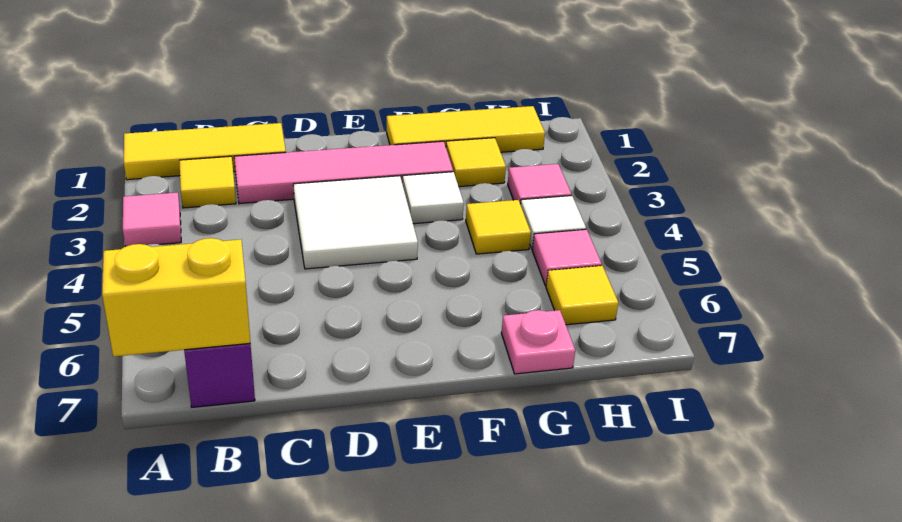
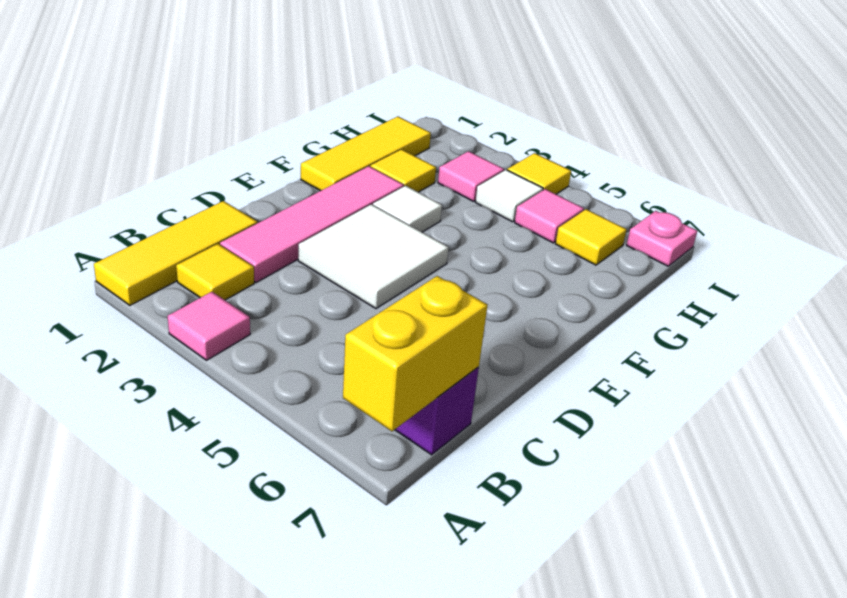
yellow tile G4 level 1 -> yellow tile I4 level 1
pink plate G7 level 1 -> pink plate I7 level 1

